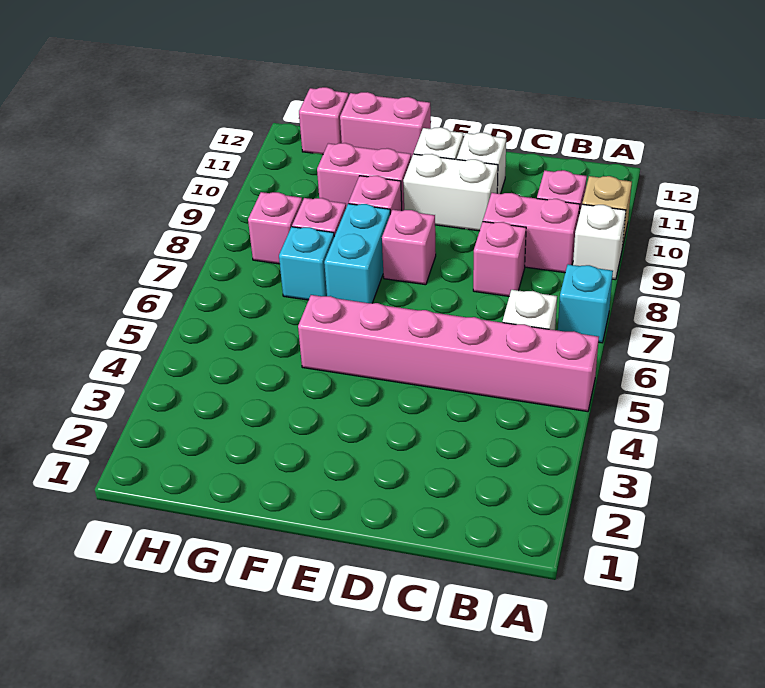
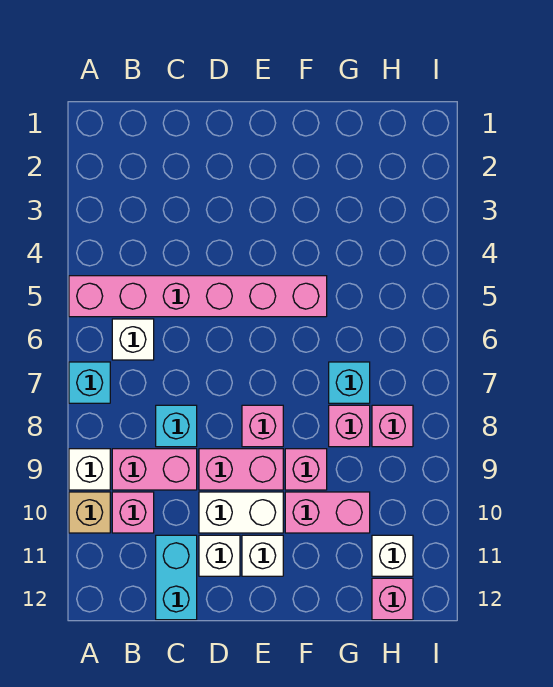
pink brick C8 level 1 -> cyan brick C8 level 1
cyan brick F7:F8 level 1 -> cyan brick C11:C12 level 1
pink brick F12:G12 level 1 -> pink brick D9:E9 level 1
none -> white brick H11 level 1

